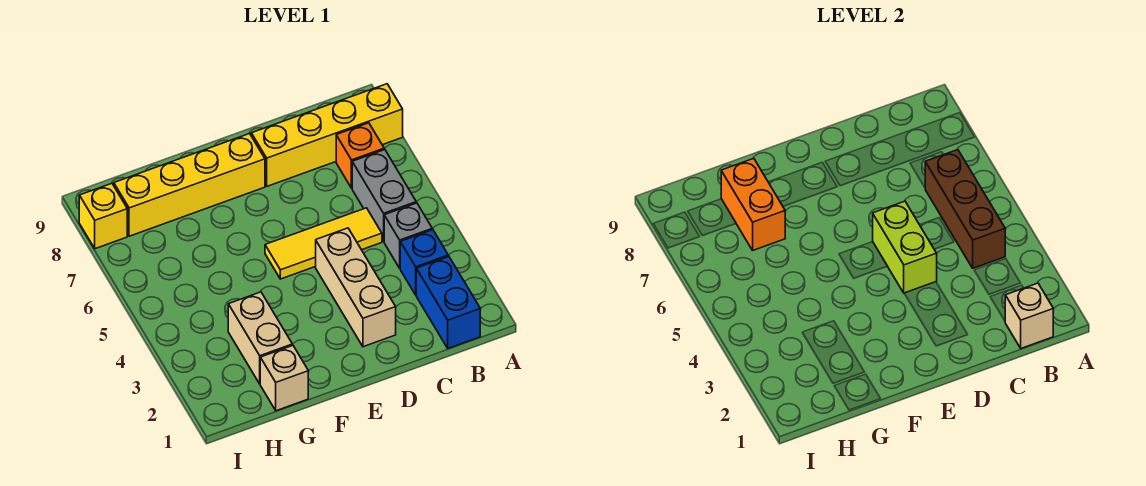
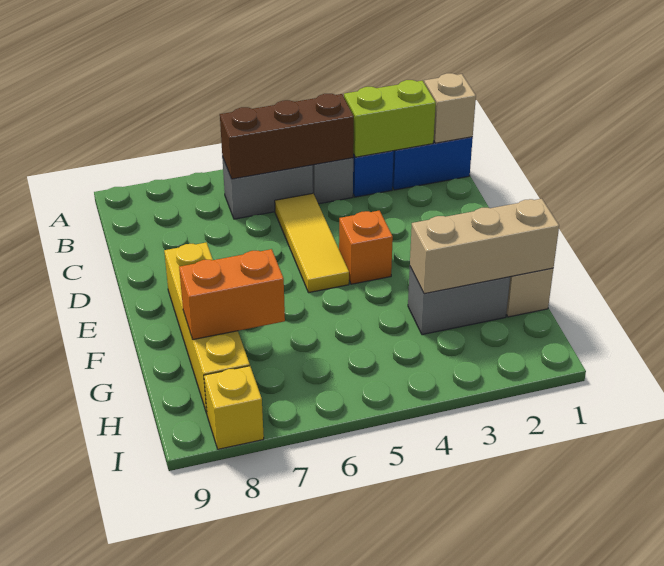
yellow brick A8:D8 level 1 -> none
orange brick B7 level 1 -> orange brick E4 level 1
tan brick D2:D4 level 1 -> tan brick G1:G3 level 2
lime brick D4:D5 level 2 -> lime brick B2:B3 level 2
tan brick G2:G3 level 1 -> grey brick G2:G3 level 1

